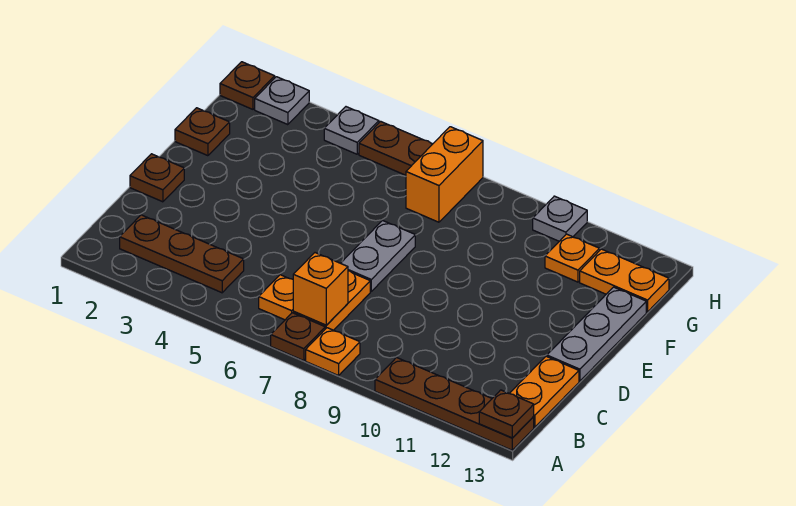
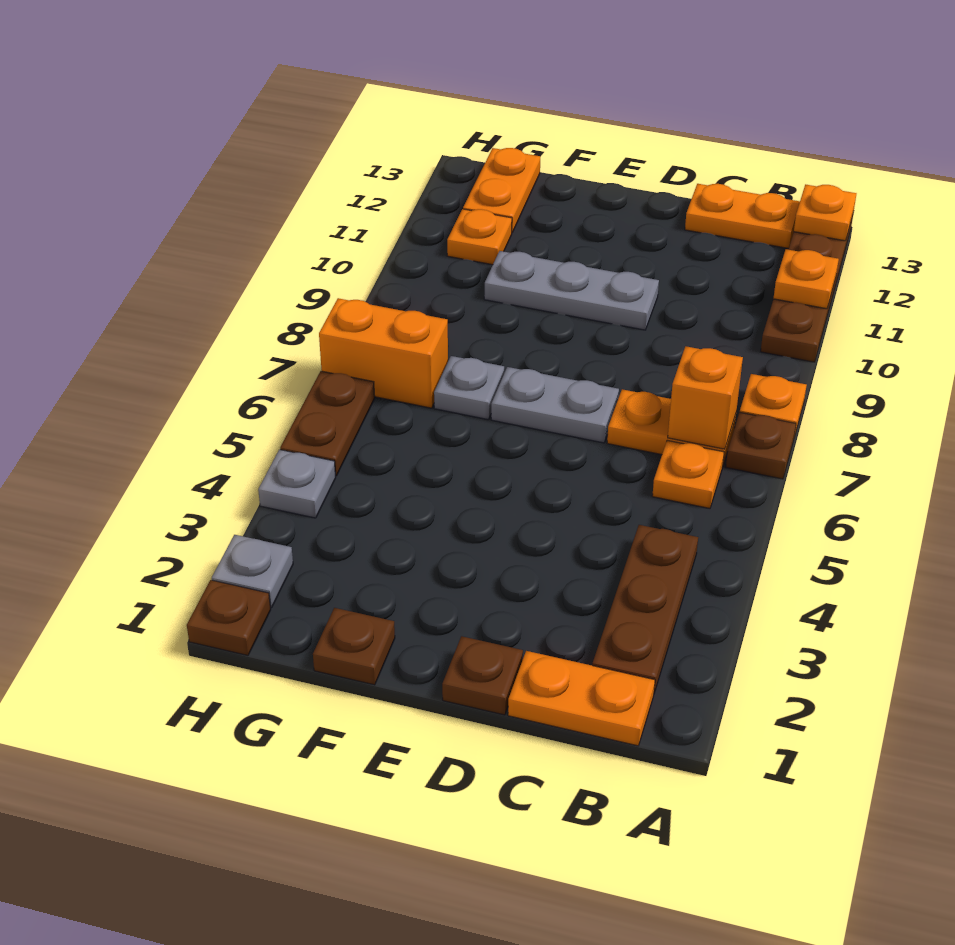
none -> orange plate A11 level 2
brown plate A13 level 2 -> orange plate A13 level 2
none -> orange plate B1:C1 level 1
grey plate D13:F13 level 1 -> grey plate D10:F10 level 1
grey plate H10 level 1 -> grey plate F7 level 1

